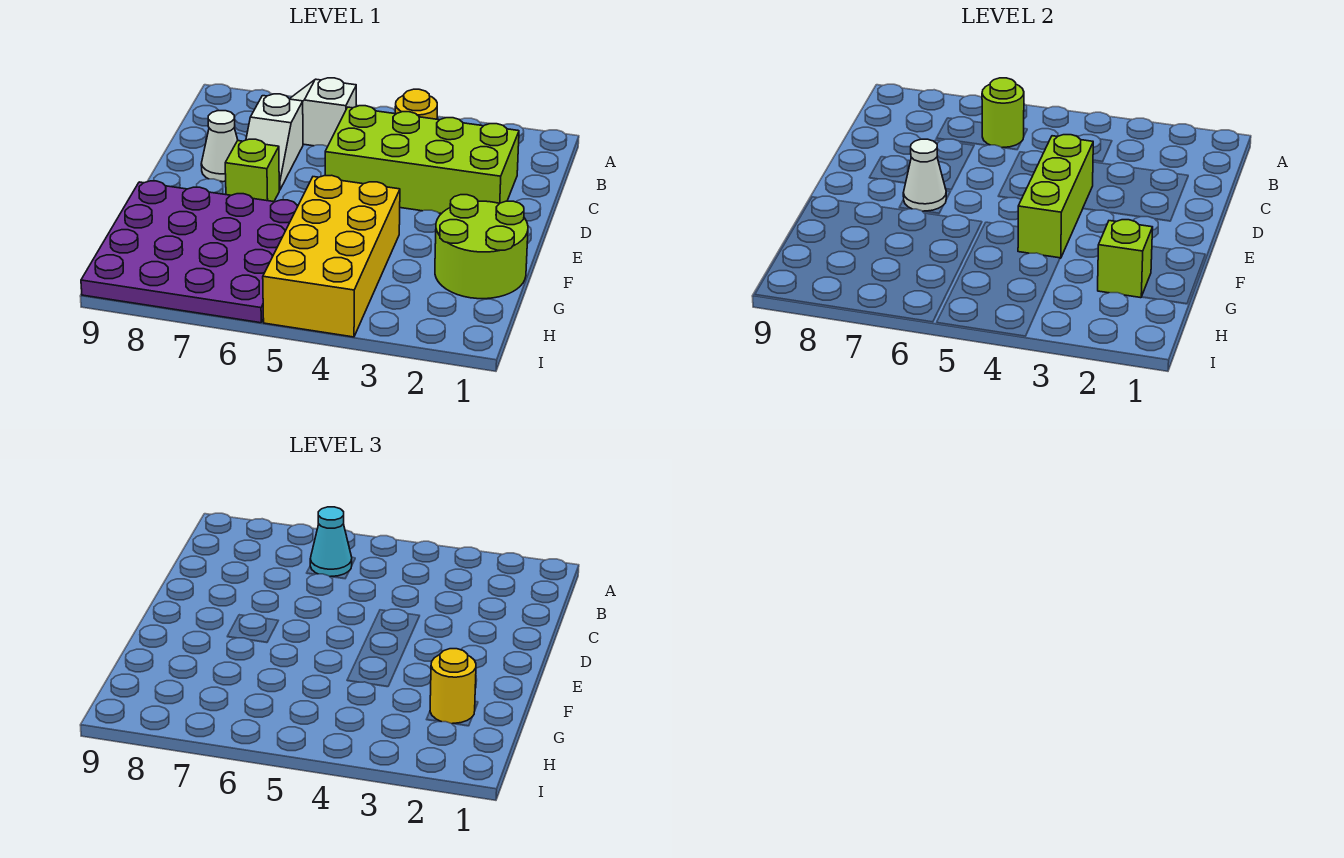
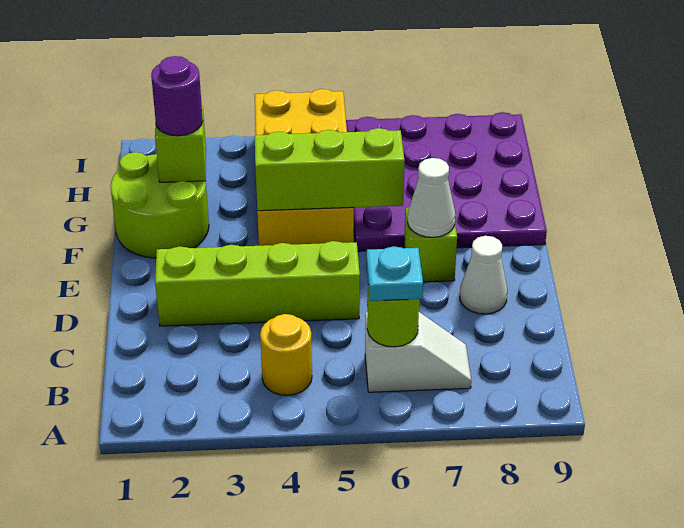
cyan cone B6 level 3 -> cyan plate B6 level 3
lime brick C2:D5 level 1 -> lime brick D2:D5 level 1
white slope C7:D7 level 1 top C -> none
lime brick D4:F4 level 2 -> lime brick F4:F6 level 2
yellow round brick G2 level 3 -> purple round brick G2 level 3

